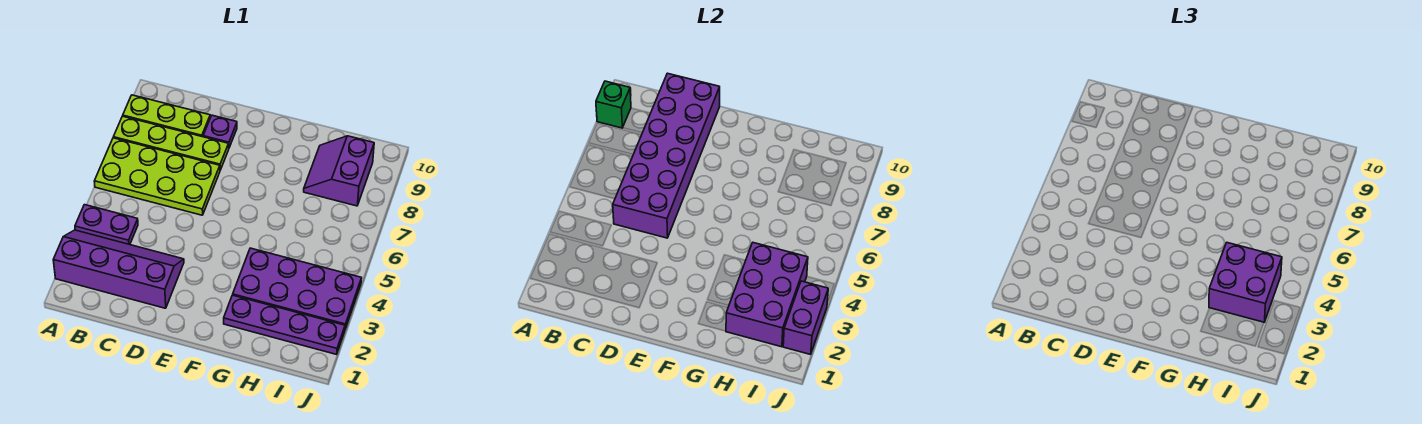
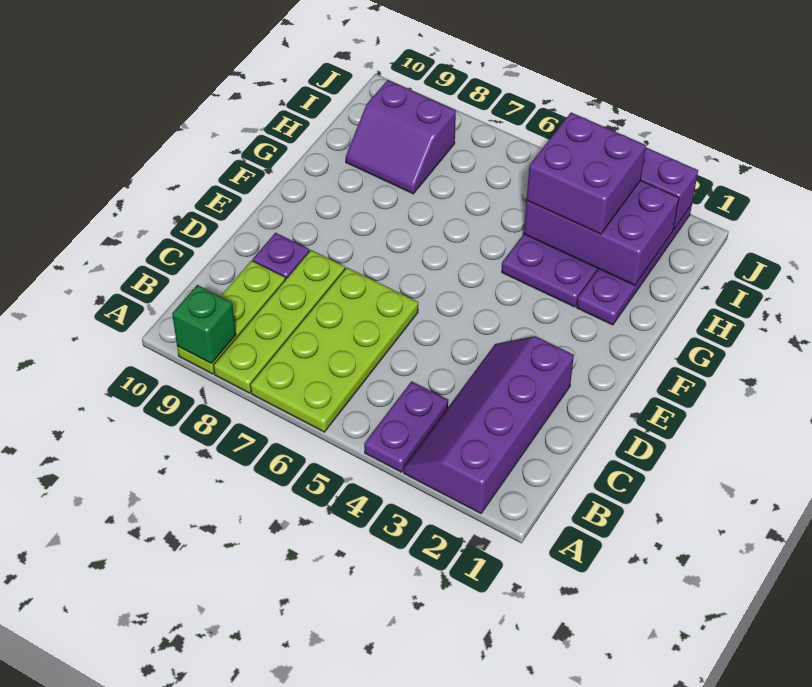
purple brick C5:D10 level 2 -> none

